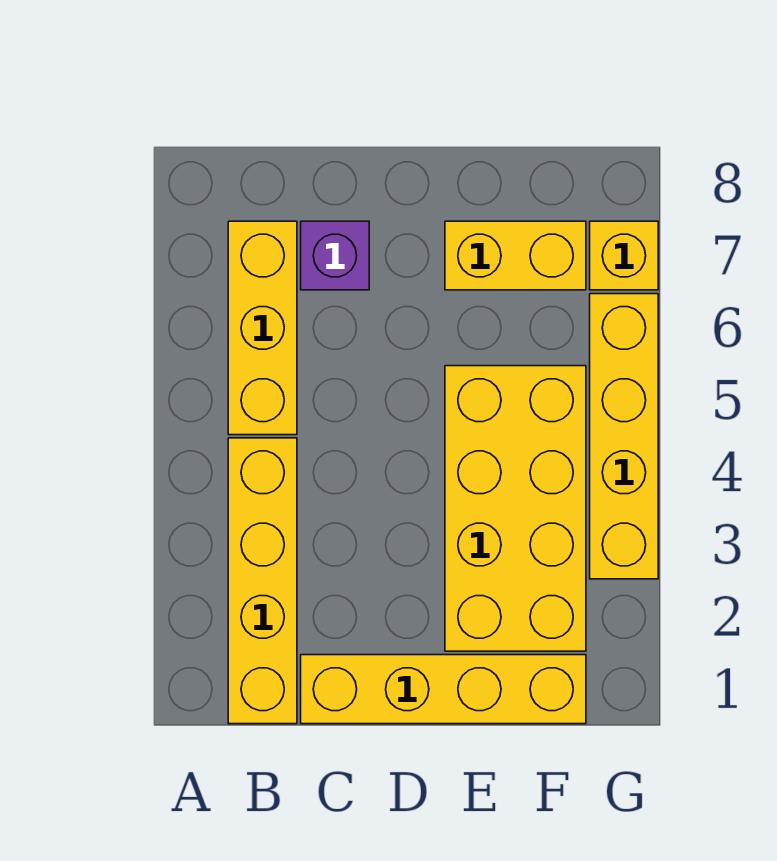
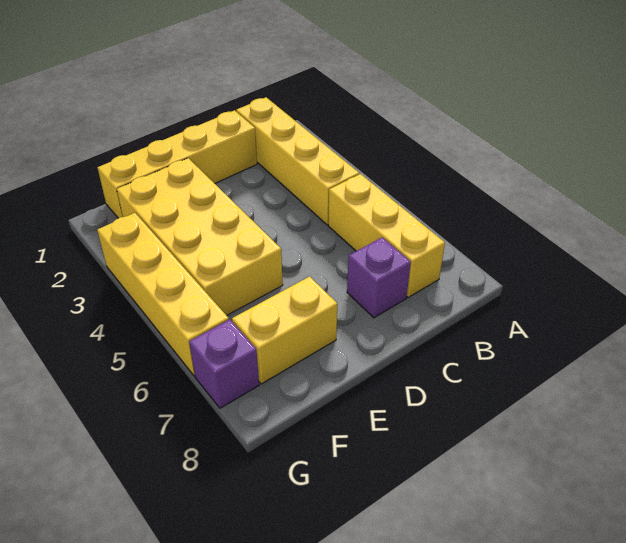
yellow brick G7 level 1 -> purple brick G7 level 1

